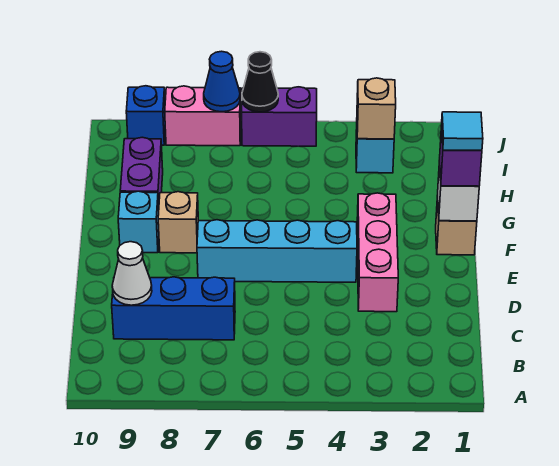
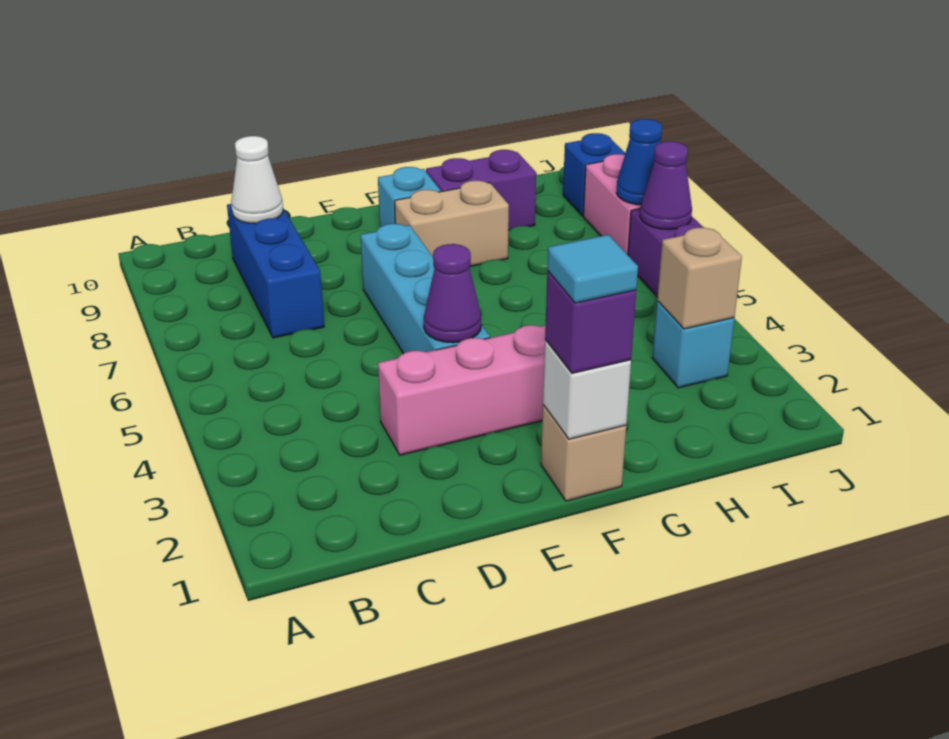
none -> purple cone E4 level 2
tan brick F8 level 1 -> tan brick F8:G8 level 1
black cone J6 level 2 -> purple cone J6 level 2

